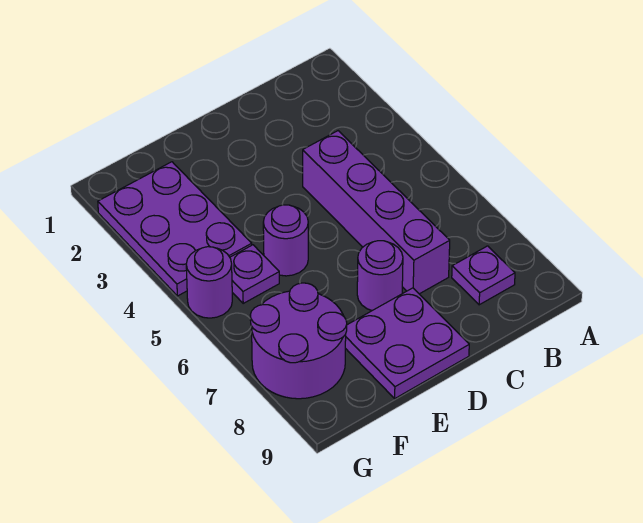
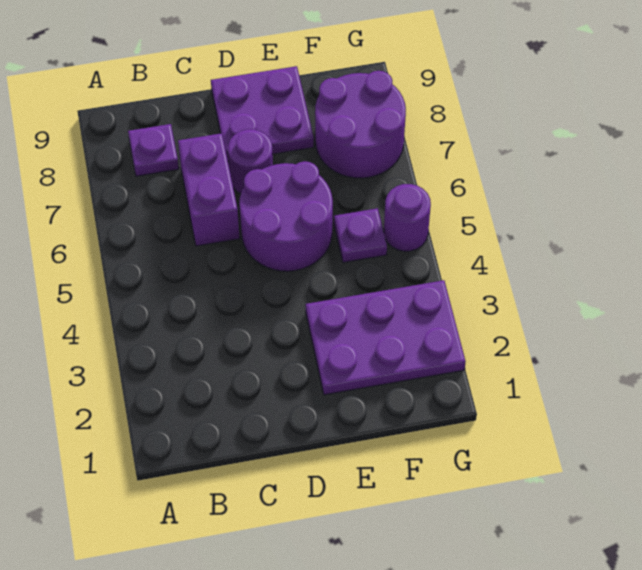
purple brick C4:C7 level 1 -> purple brick C6:C7 level 1
purple round brick E5 level 1 -> purple round brick D5:E6 level 1
purple plate F2:G4 level 1 -> purple plate E2:G3 level 1

